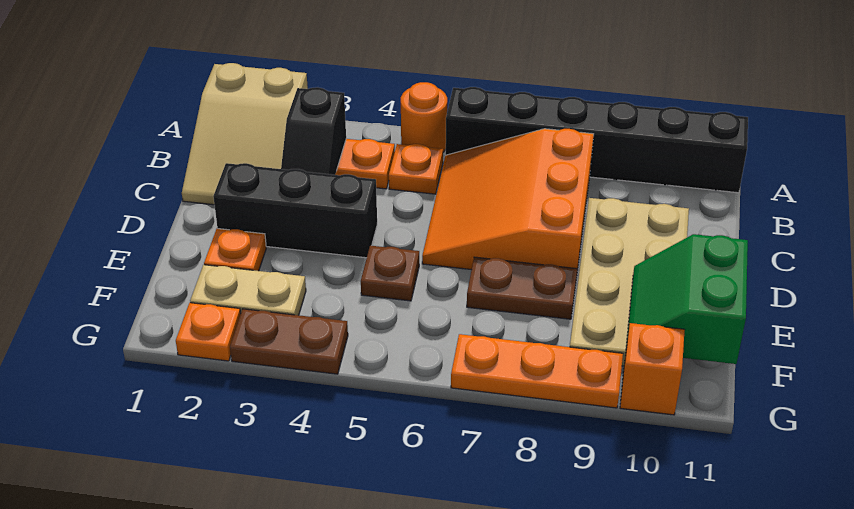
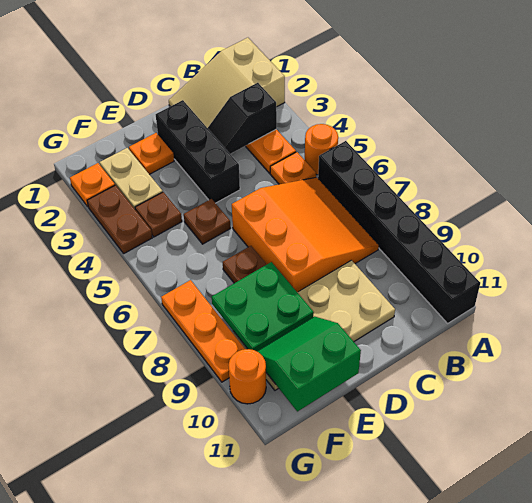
orange slope B6:D8 level 1 top 8 -> orange slope B6:D8 level 1 top D
none -> green plate E8:F9 level 2
none -> brown plate F4 level 1
orange brick G10 level 1 -> orange round brick G10 level 1

